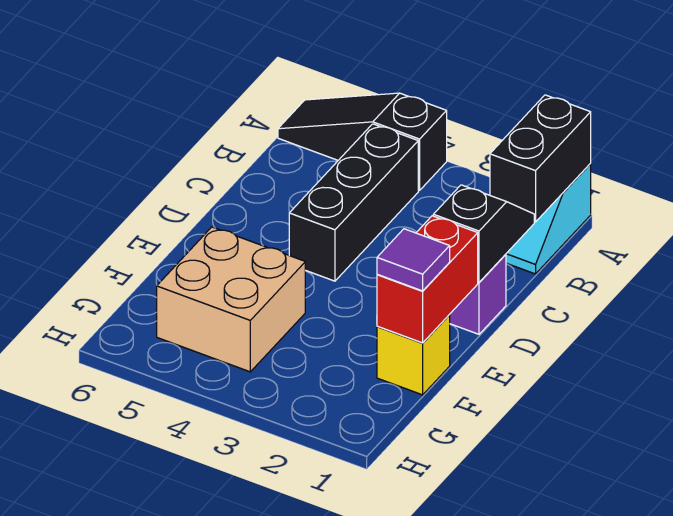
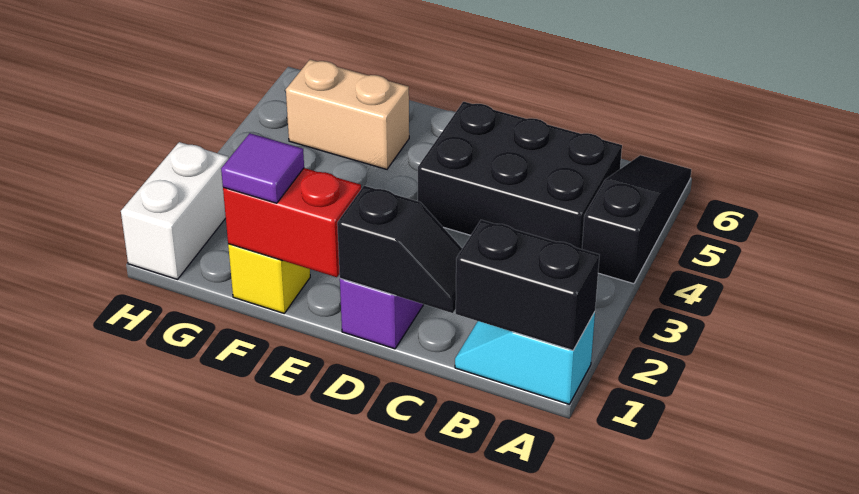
black brick B4:D4 level 1 -> black brick B4:D5 level 1
tan brick F4:G5 level 1 -> tan brick F5:G5 level 1
none -> white brick H1:H2 level 1

